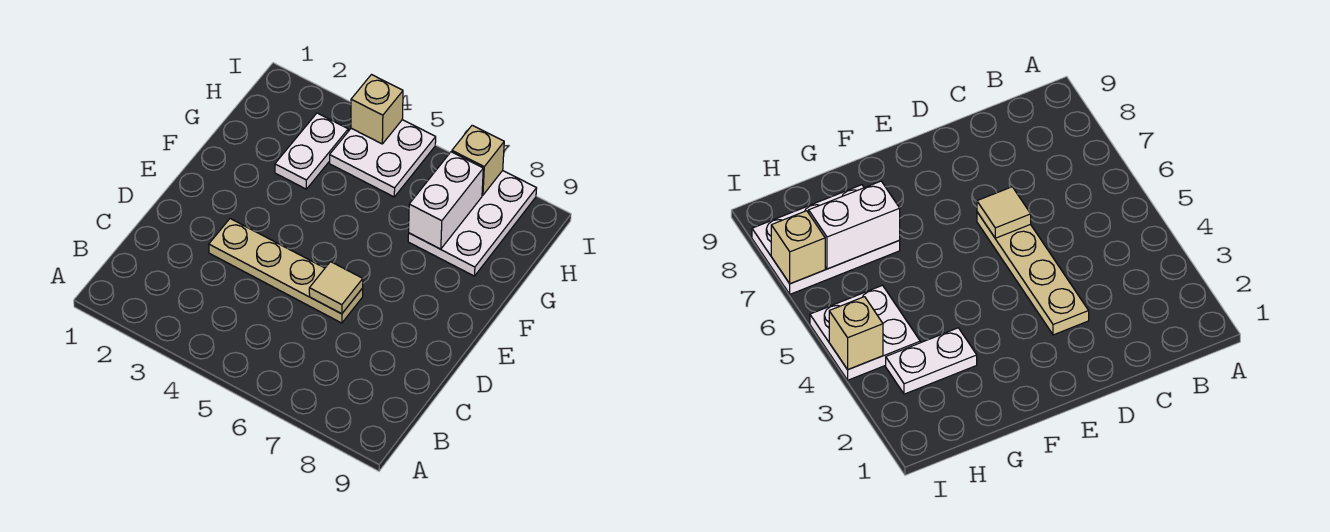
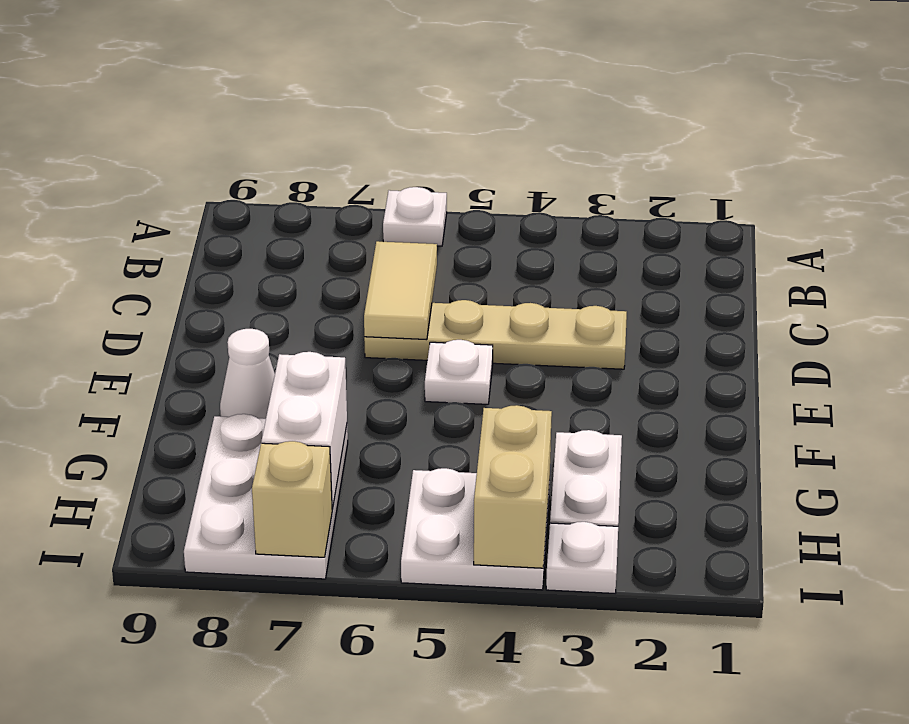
none -> white plate A6 level 1
tan tile D6 level 2 -> tan tile C6:D6 level 2
none -> white plate E5 level 1
none -> white cone F8 level 1
none -> white plate I3 level 1
tan brick I4 level 2 -> tan brick H4:I4 level 2

